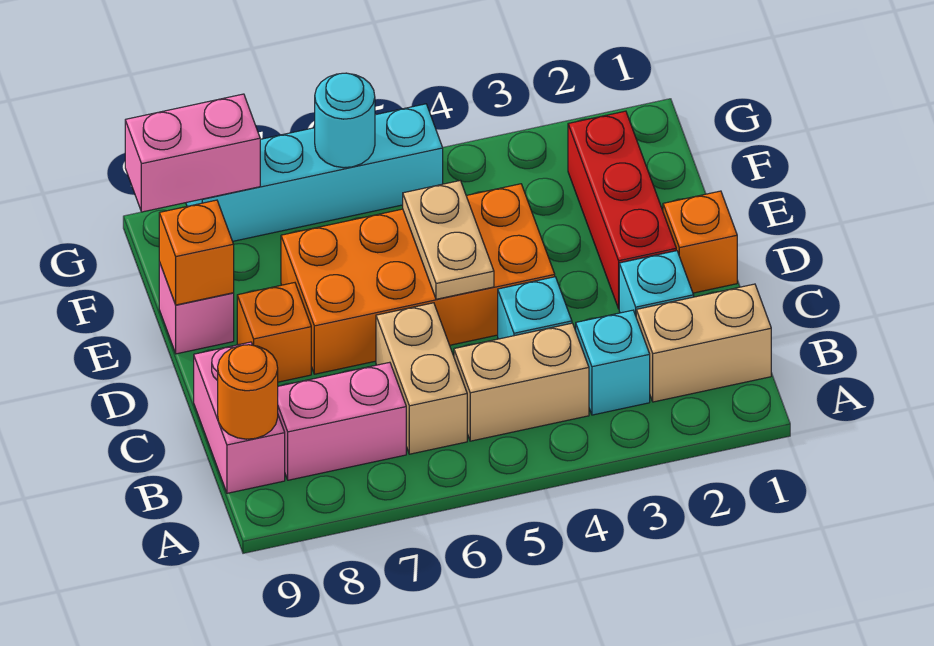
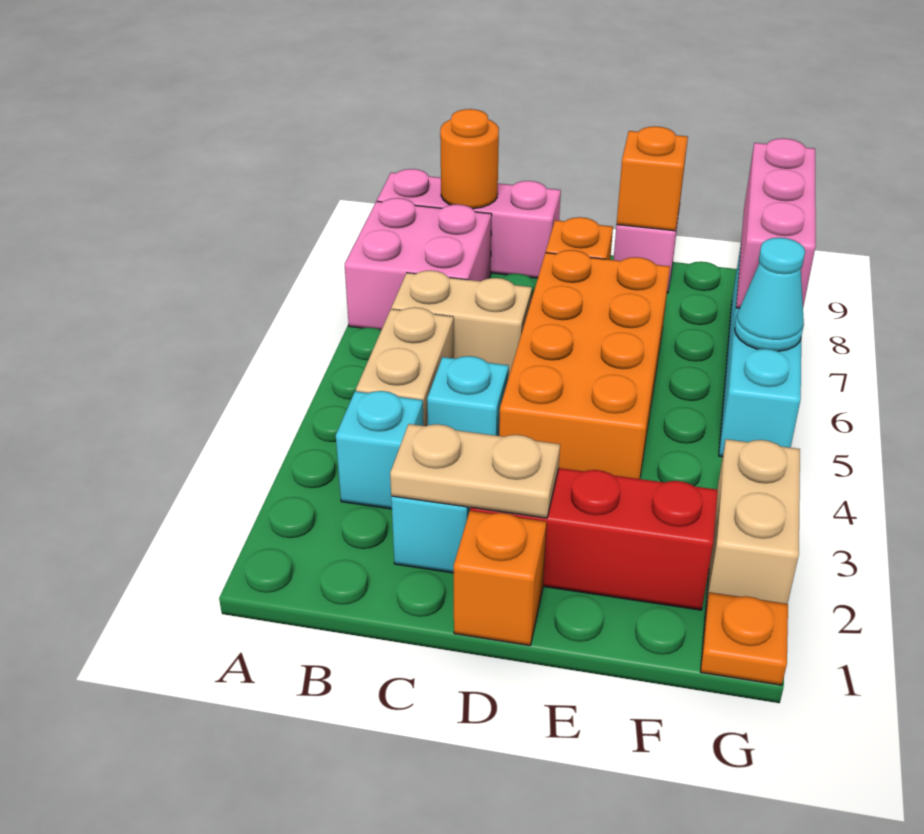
tan brick B1:B2 level 1 -> tan brick G2:G3 level 1
pink brick B7:B8 level 1 -> pink brick A7:B8 level 1
pink brick B9:C9 level 1 -> pink brick A9:C9 level 1
tan plate D5:E5 level 2 -> tan plate C2:D2 level 2
none -> orange plate G1 level 1
cyan round brick G6 level 2 -> cyan cone G6 level 2
pink brick G8:G9 level 2 -> pink brick G7:G9 level 2

